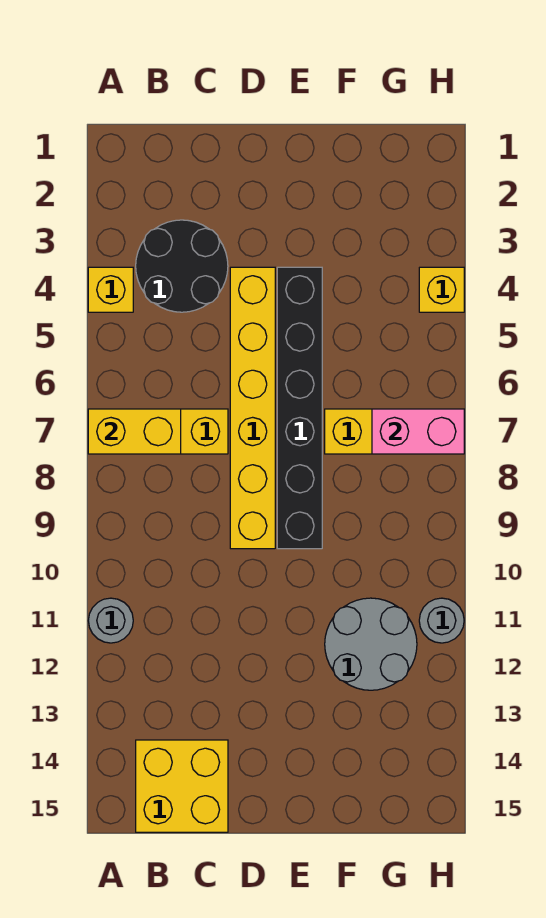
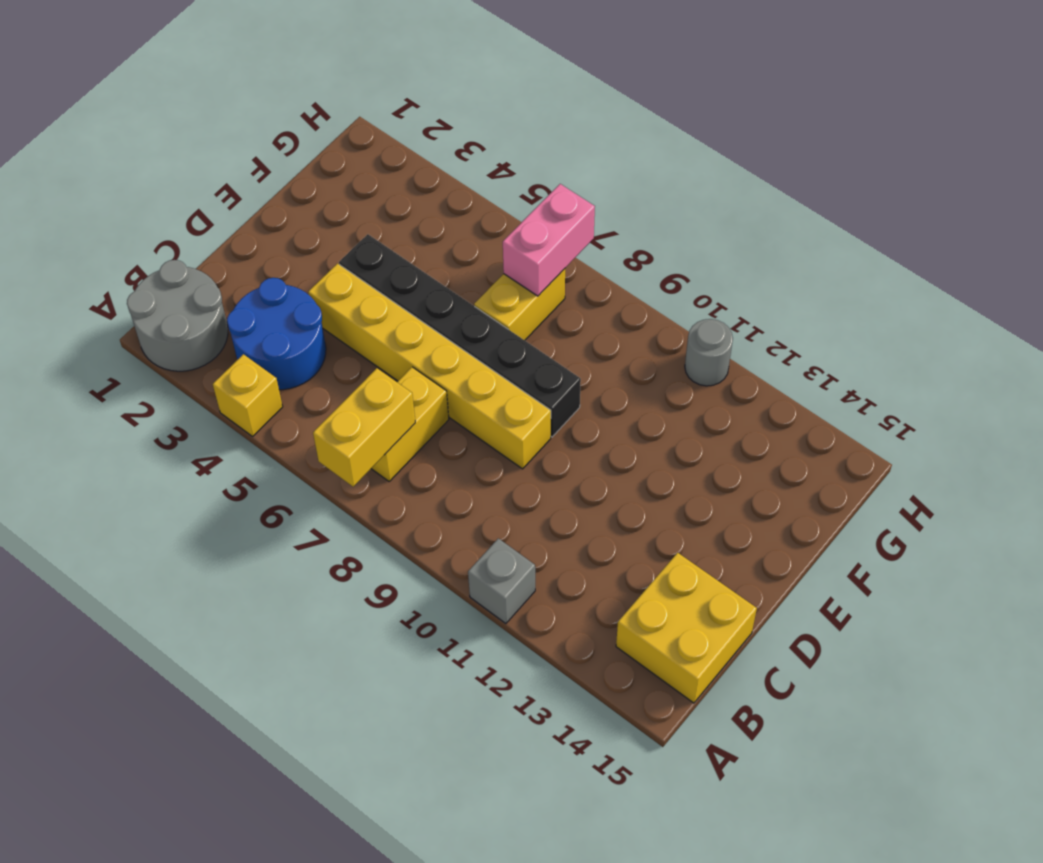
grey round brick A11 level 1 -> grey brick A11 level 1
black round brick B3:C4 level 1 -> blue round brick B3:C4 level 1
grey round brick F11:G12 level 1 -> grey round brick A1:B2 level 1
yellow brick H4 level 1 -> none

